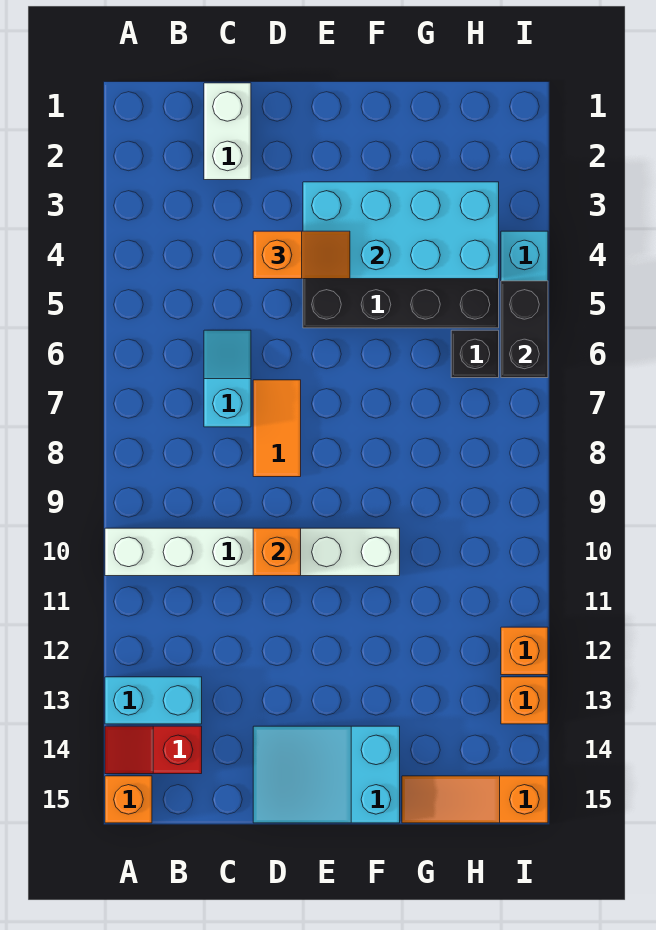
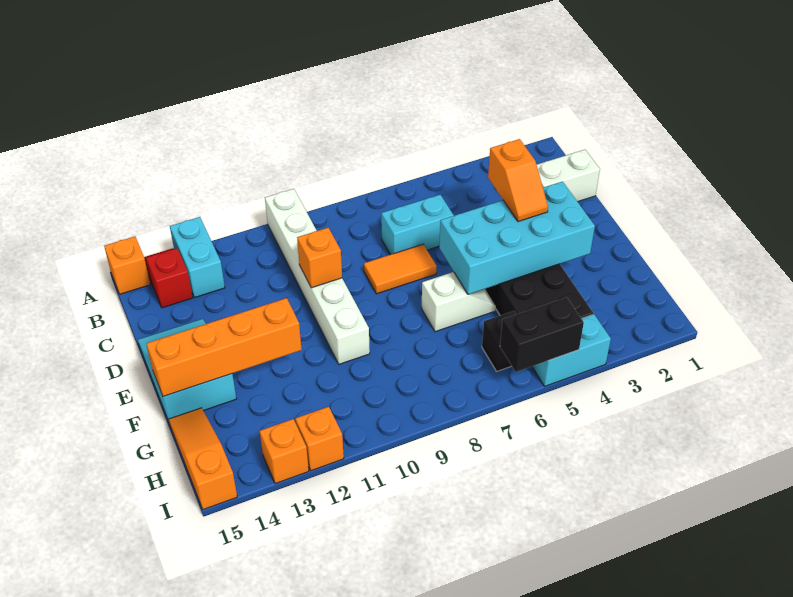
cyan slope C6:C7 level 1 top 7 -> cyan brick C6:C7 level 1
cyan brick E3:H4 level 2 -> cyan brick E3:F6 level 2
none -> white slope F6:F7 level 1 top 7
none -> orange brick F12:F15 level 2

